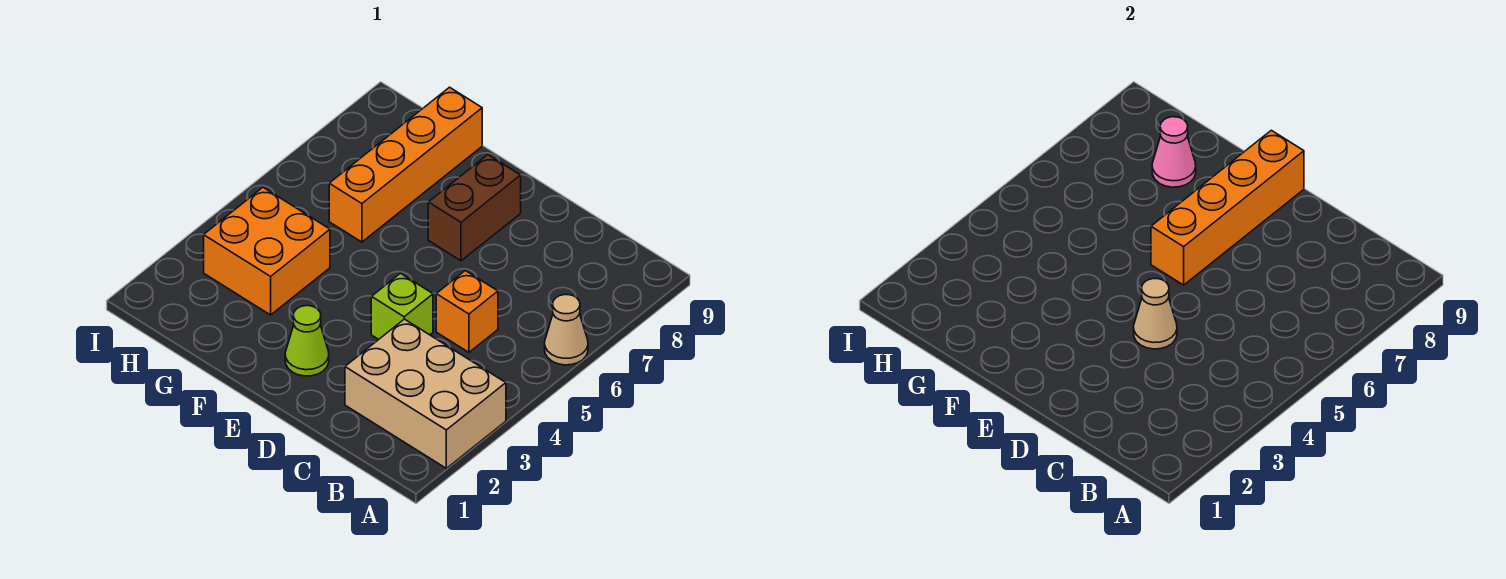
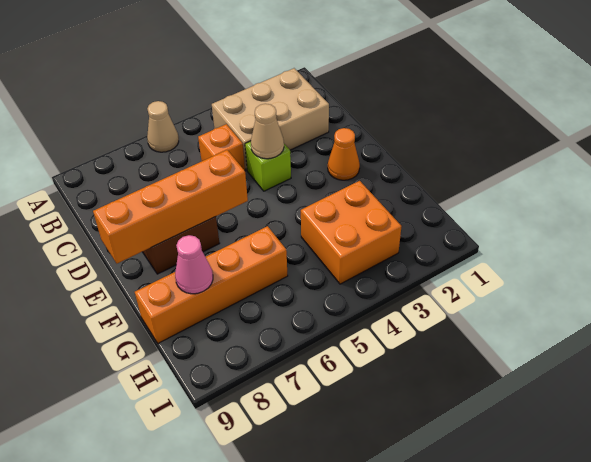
tan brick A2:C3 level 1 -> tan brick B2:C4 level 1
lime cone E2 level 1 -> orange cone E2 level 1

